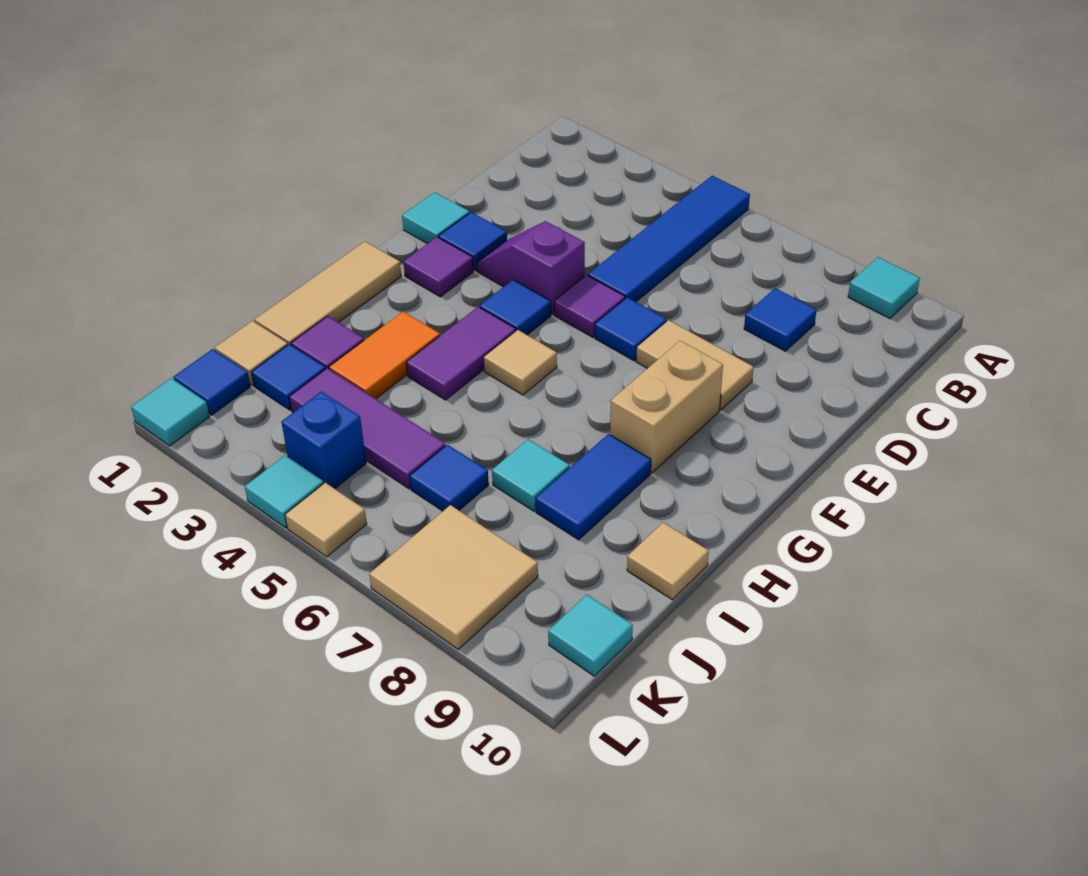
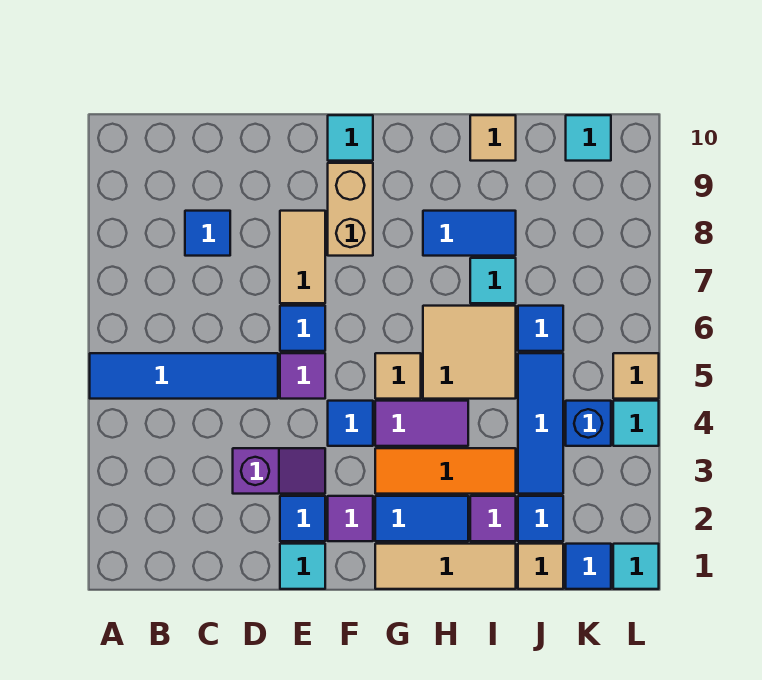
cyan tile A9 level 1 -> cyan tile F10 level 1
purple slope E3:E4 level 1 top 4 -> purple slope D3:E3 level 1 top D
tan brick F8:G8 level 1 -> tan brick F8:F9 level 1
none -> blue tile G2:H2 level 1
orange tile H3:I3 level 1 -> orange tile G3:I3 level 1
purple tile J3:J5 level 1 -> blue tile J3:J5 level 1
tan tile K7:L8 level 1 -> tan tile H5:I6 level 1

